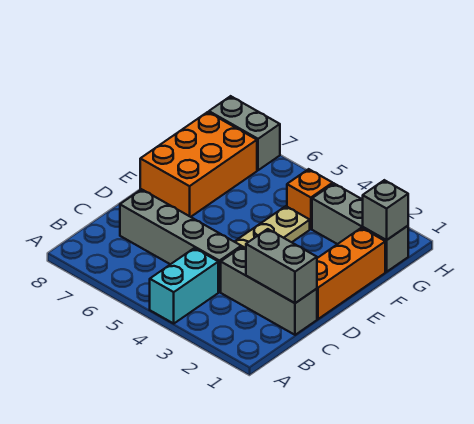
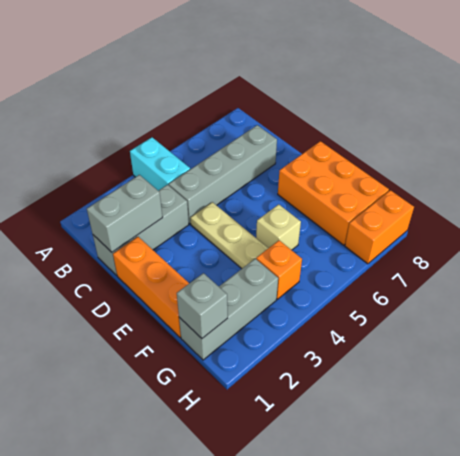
none -> tan brick F5 level 1
grey brick H7:H8 level 1 -> orange brick H7:H8 level 1

